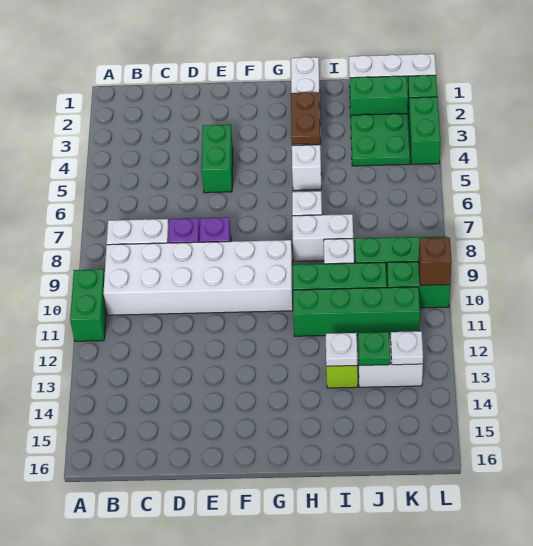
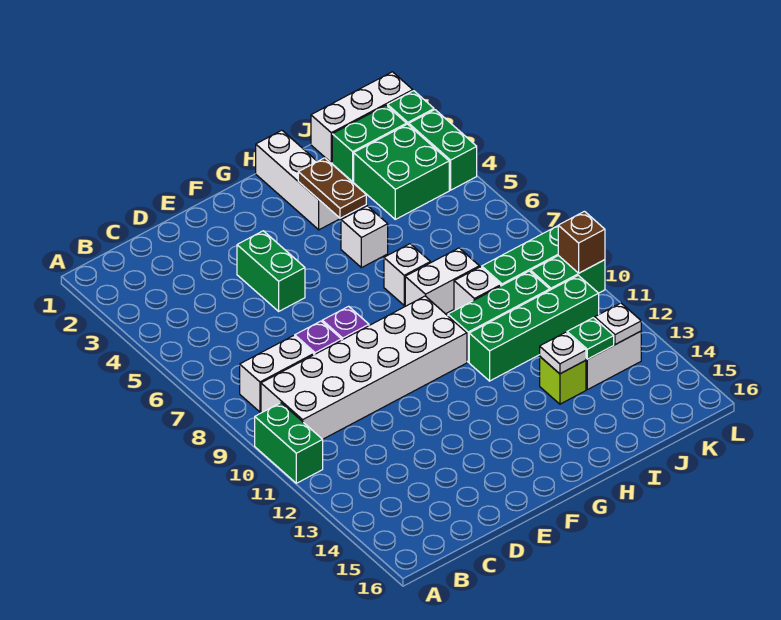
green plate J3:K4 level 1 -> green brick J3:K4 level 1

